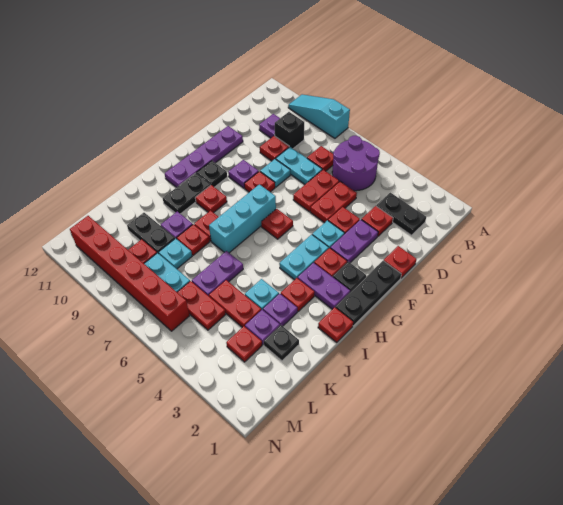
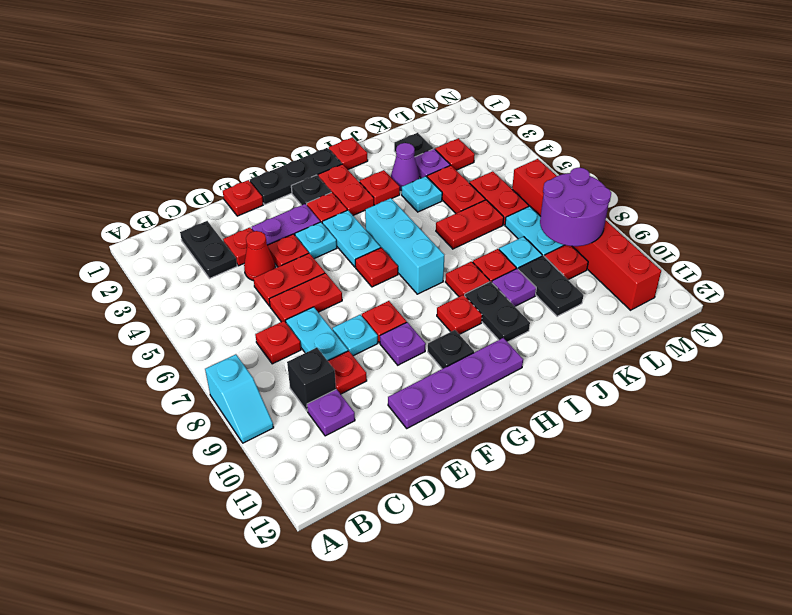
cyan slope A8:A10 level 1 top 8 -> cyan slope A8:A9 level 1 top 8
purple round brick B5:C6 level 1 -> purple round brick L8:M9 level 2
none -> red cone D4 level 1
cyan plate G4:H4 level 1 -> cyan plate G4:G5 level 1
cyan brick G7:I7 level 1 -> cyan brick H5:H7 level 1
purple plate H2:H3 level 1 -> red plate H2:H3 level 1
black plate H10:I10 level 1 -> black plate I9:I10 level 1
purple plate J3 level 1 -> purple cone J3 level 1
purple plate J6:K6 level 1 -> red plate J6:K6 level 1

